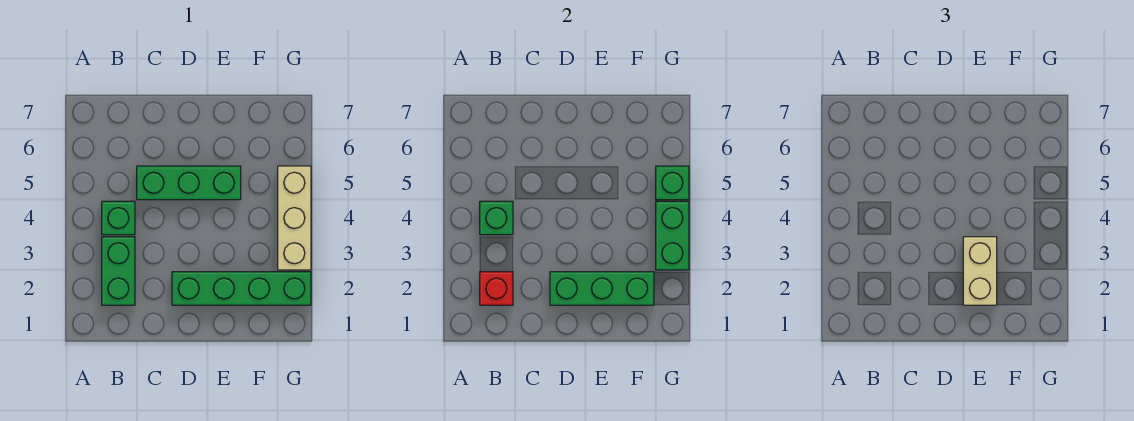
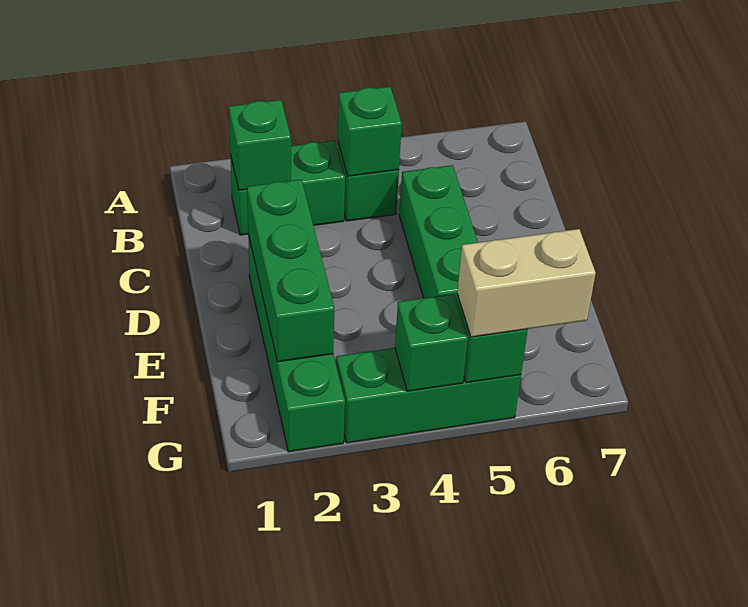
red brick B2 level 2 -> green brick B2 level 2
tan brick E2:E3 level 3 -> tan brick G5:G6 level 3
tan brick G3:G5 level 1 -> green brick G3:G5 level 1
green brick G3:G4 level 2 -> green brick G4 level 2

